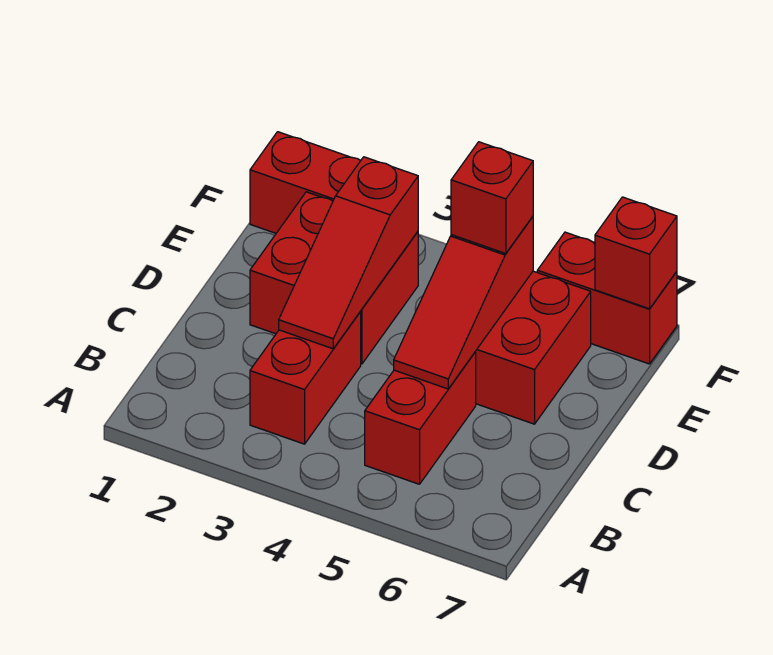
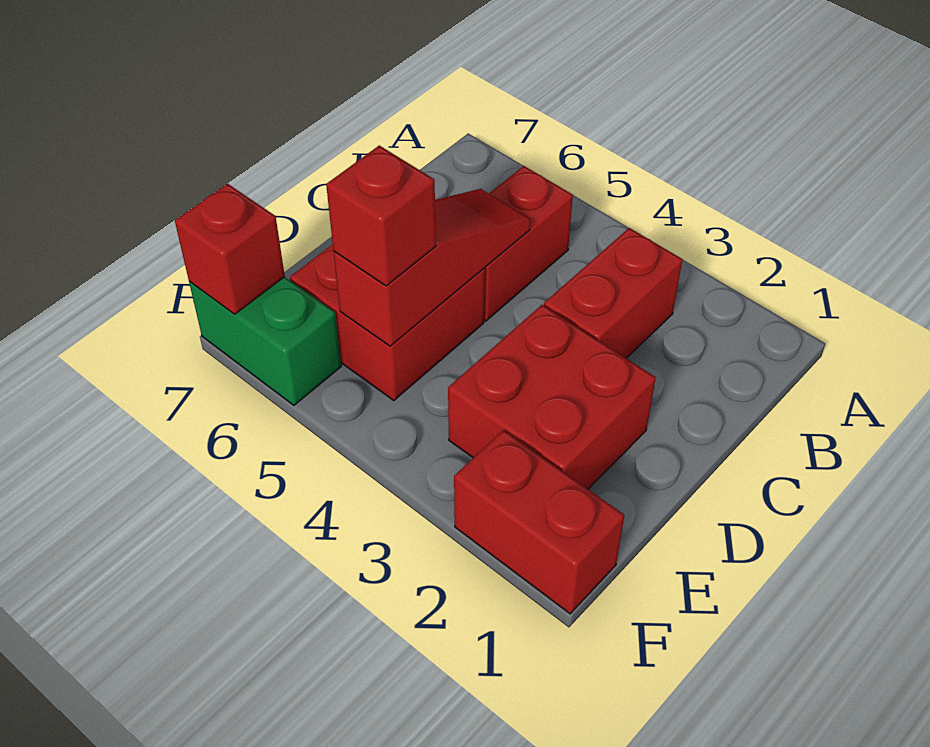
red slope C3:E3 level 2 top E -> none
red brick F6:F7 level 1 -> green brick F6:F7 level 1

